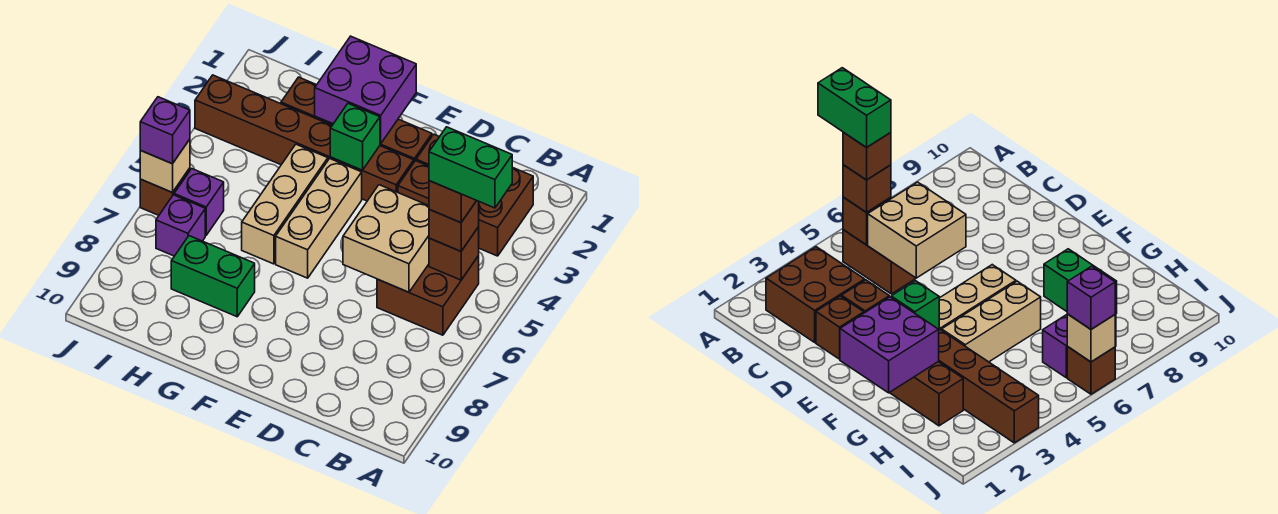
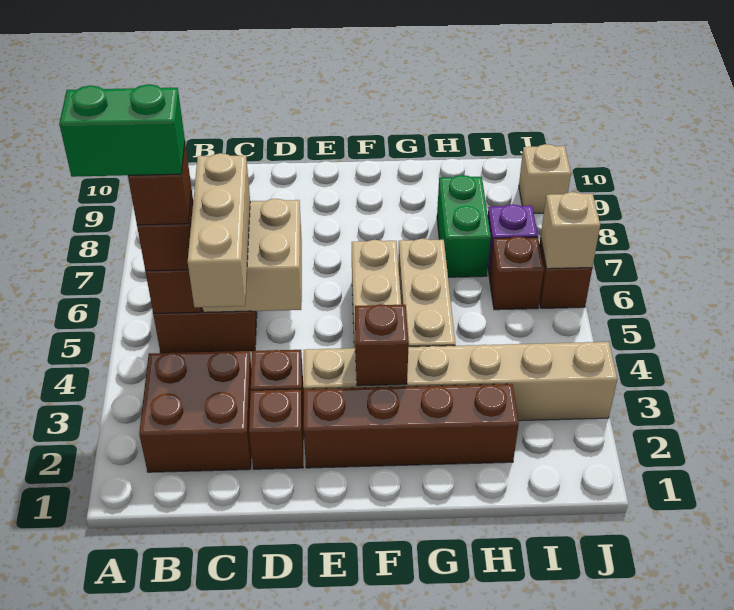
none -> tan brick C4:C6 level 3
brown brick E3:J3 level 1 -> tan brick E3:J3 level 1
purple brick F1:G2 level 2 -> none
green brick F3 level 2 -> brown brick F3 level 2
green brick G8:H8 level 1 -> green brick H7:H8 level 1
purple brick I6 level 1 -> brown brick I6 level 1
purple brick J6 level 3 -> none
none -> tan brick J9 level 1

